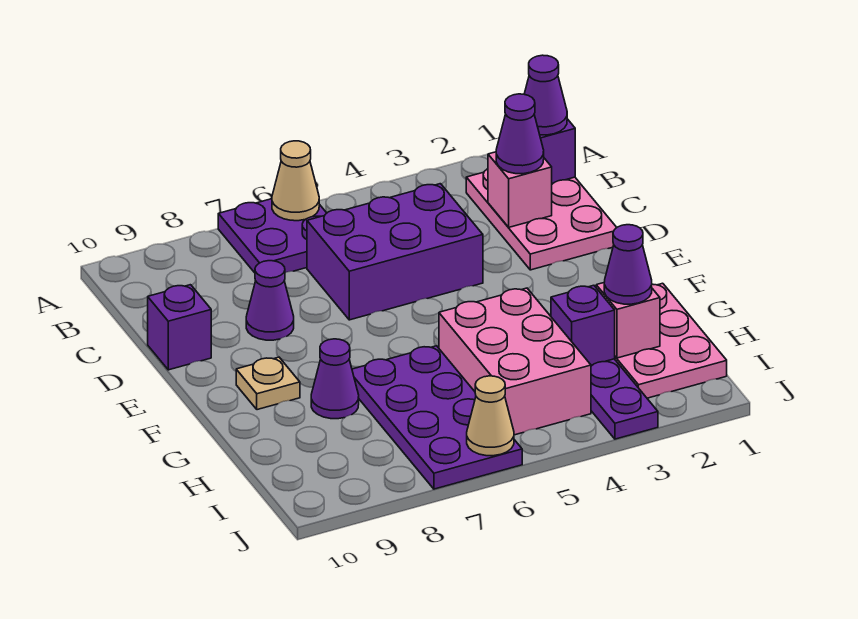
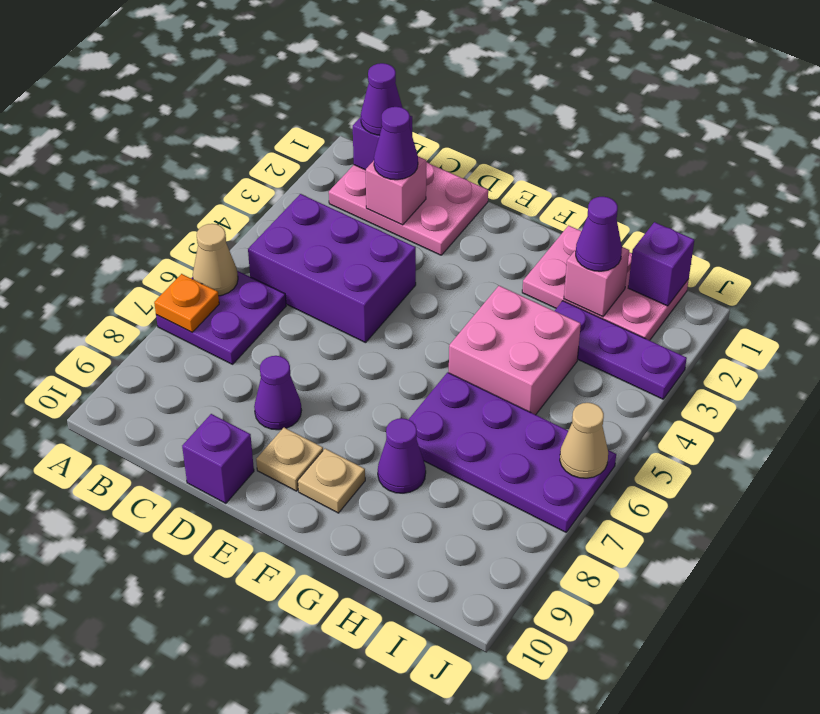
none -> orange plate A7 level 2
purple brick C4:D6 level 1 -> purple brick B4:D5 level 1
none -> tan plate E9 level 1
pink brick G4:I5 level 1 -> pink brick G4:H5 level 1
purple brick H3 level 2 -> purple brick I1 level 2

